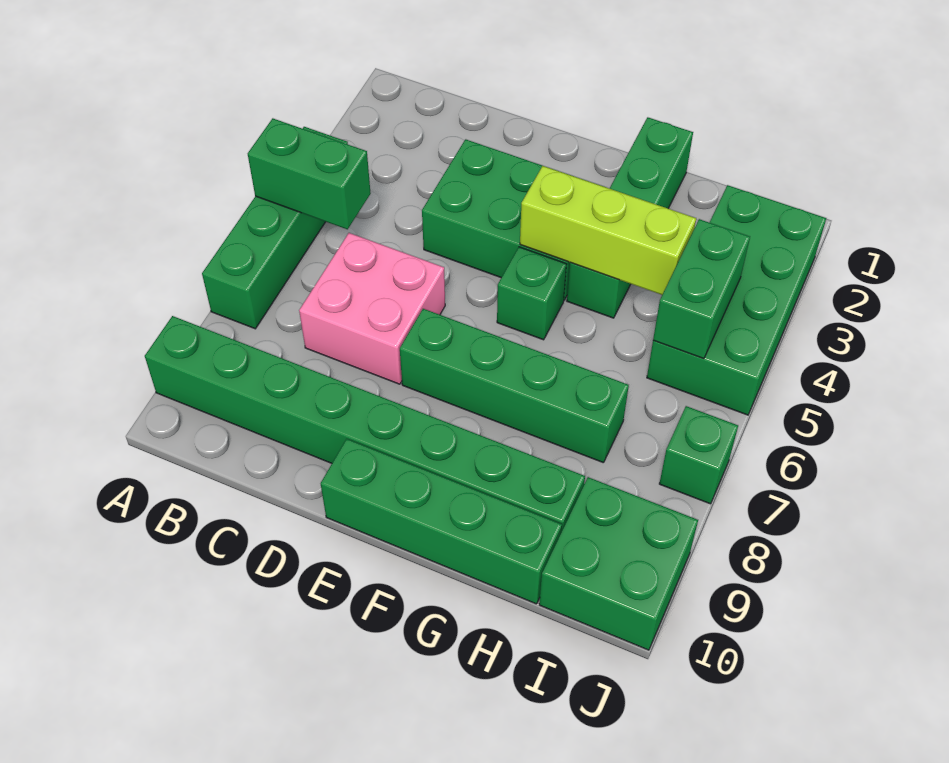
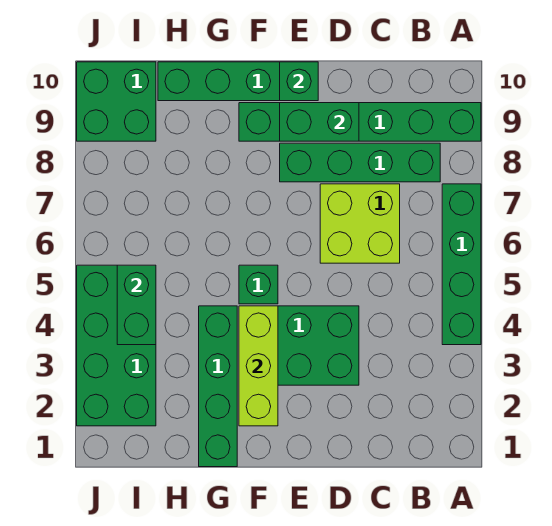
green brick A5:B5 level 2 -> green brick D9:E9 level 2
green brick A9:H9 level 1 -> green brick A9:F9 level 1
pink brick C6:D7 level 1 -> lime brick C6:D7 level 1
green brick E7:H7 level 1 -> green brick B8:E8 level 1
lime brick F4:H4 level 2 -> lime brick F2:F4 level 2
green brick J7 level 1 -> green brick E10 level 2

